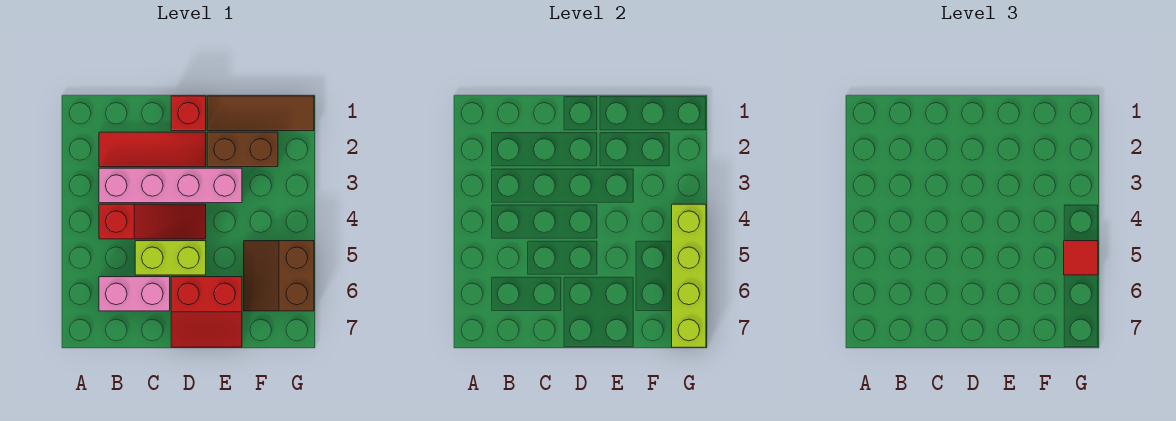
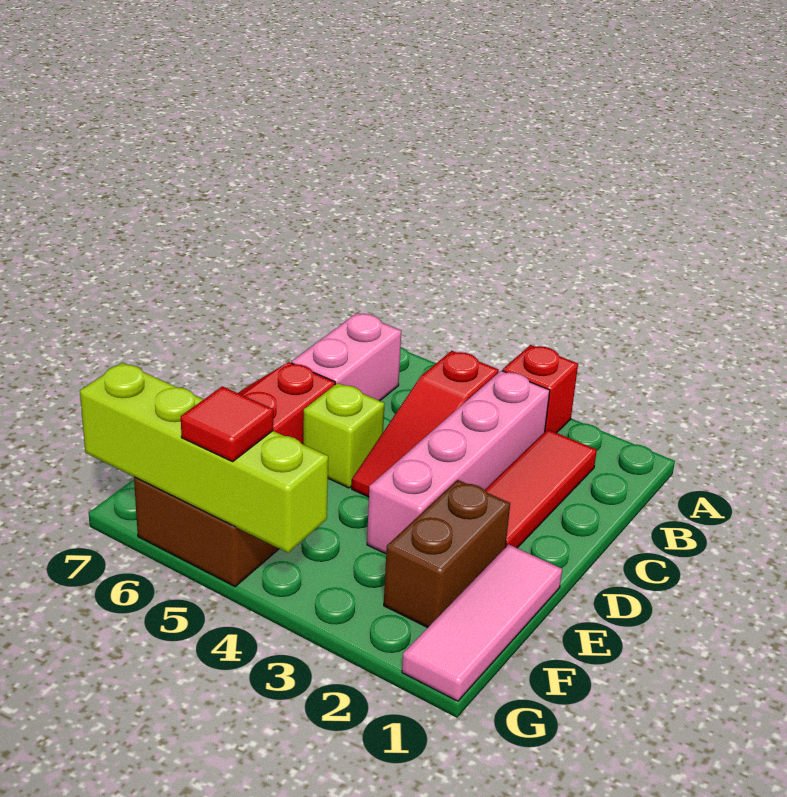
lime brick C5:D5 level 1 -> lime brick D5 level 1
red brick D1 level 1 -> red brick A3 level 1
brown tile E1:G1 level 1 -> pink tile E1:G1 level 1

